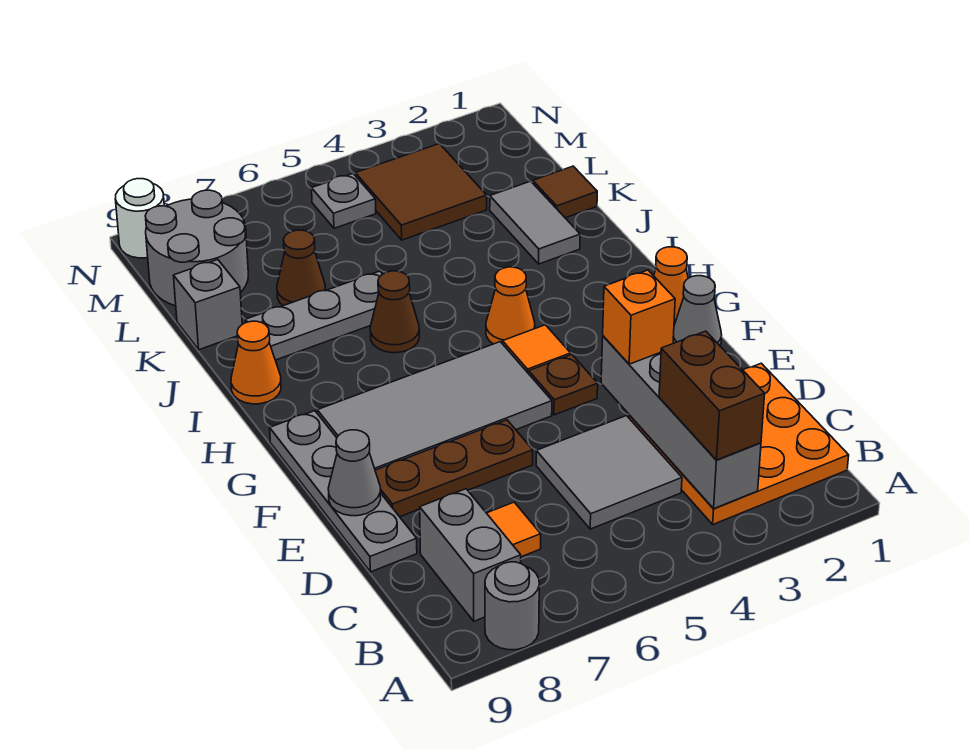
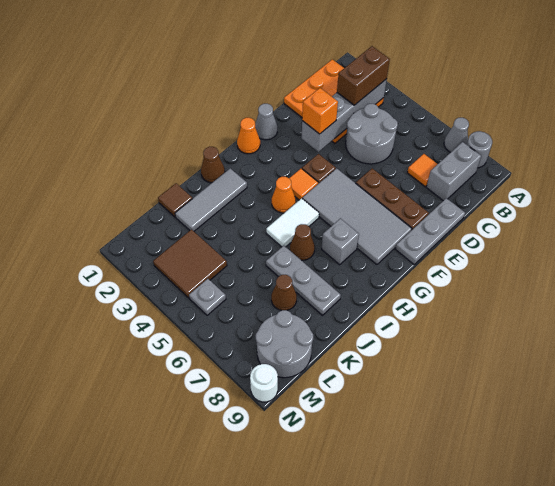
grey tile C4:D5 level 1 -> grey round brick C4:D5 level 1
grey plate D9:G9 level 1 -> grey plate D9:F9 level 1
grey cone E9 level 2 -> grey cone A7 level 1
none -> white tile H5:I5 level 1
none -> brown cone I1 level 1
orange cone I9 level 1 -> none
grey tile J2:K2 level 1 -> grey tile I2:K2 level 1
grey brick K9 level 1 -> grey brick H7 level 1

